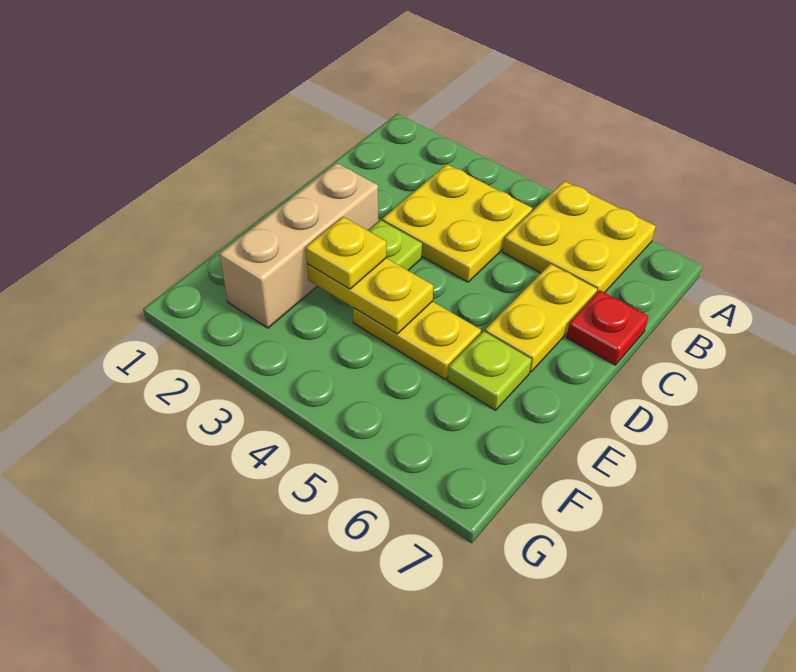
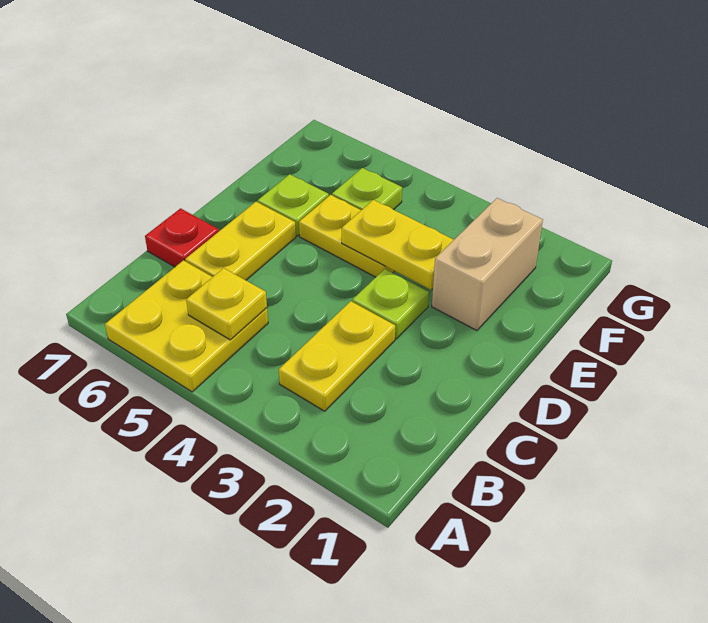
yellow plate B3:C4 level 1 -> yellow plate B3:C3 level 1
tan brick D2:F2 level 1 -> tan brick E2:F2 level 1
yellow plate E3 level 3 -> yellow plate B5 level 2
none -> lime plate F5 level 1

